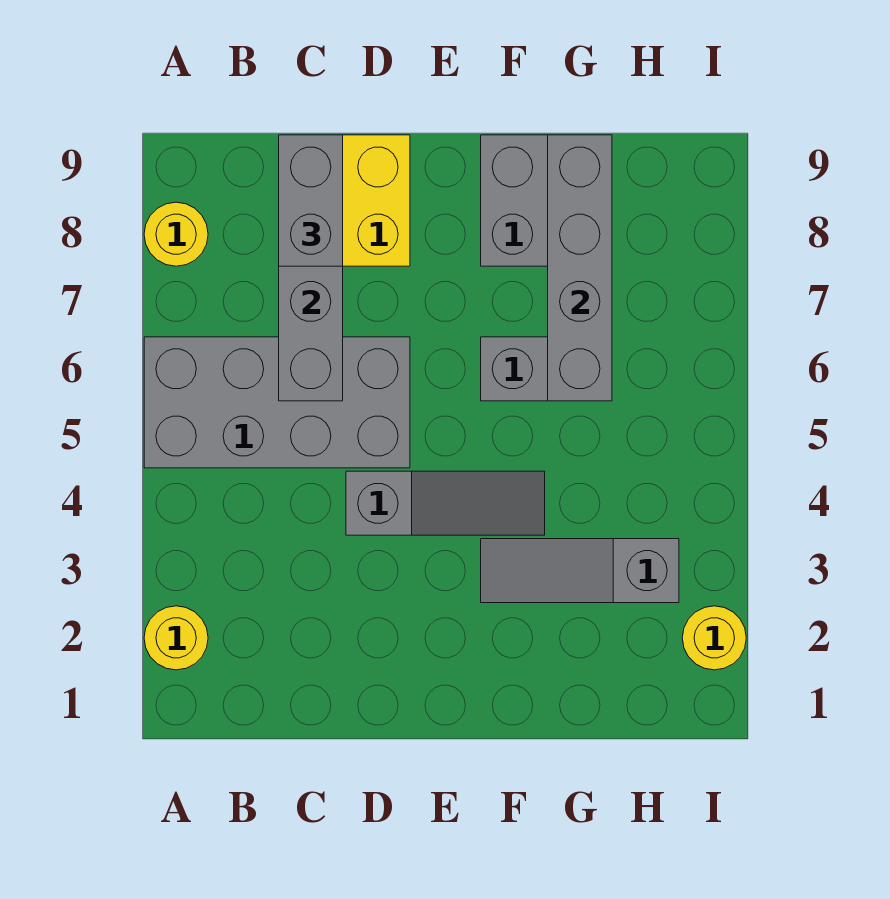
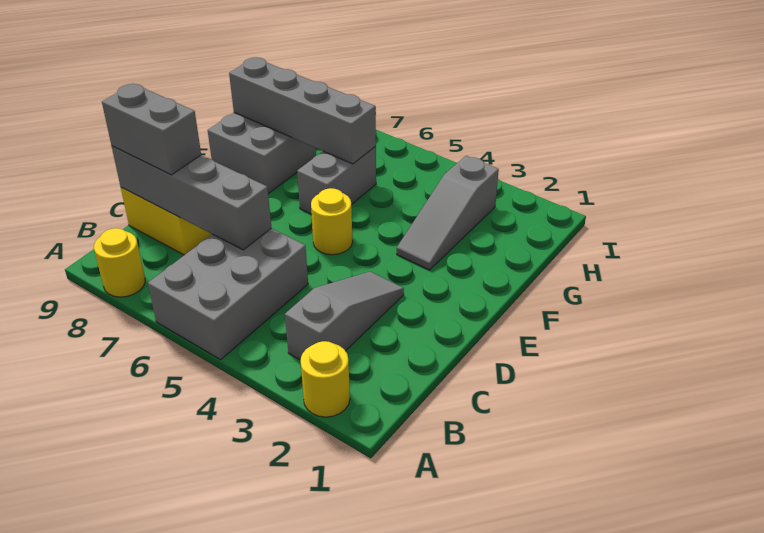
grey brick A5:D6 level 1 -> grey brick A5:C6 level 1
grey slope D4:F4 level 1 top D -> grey slope B3:D3 level 1 top B
yellow round brick I2 level 1 -> yellow round brick E5 level 1

